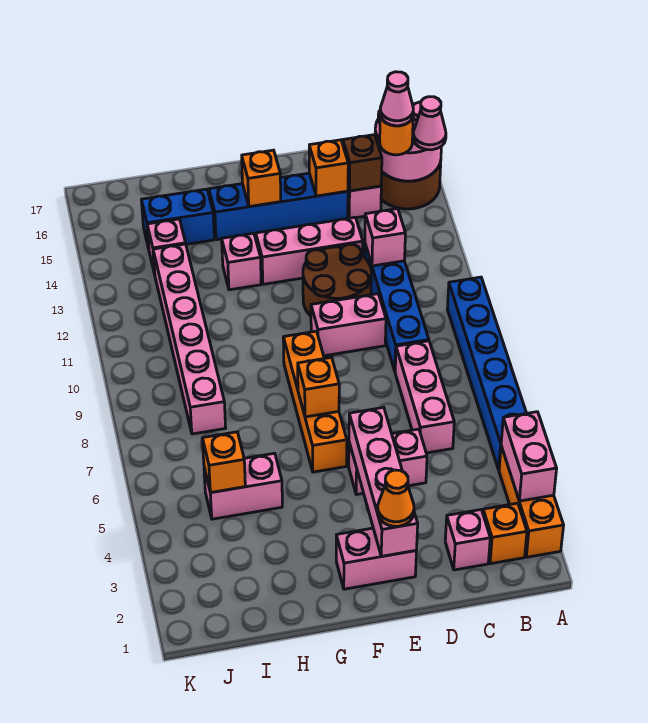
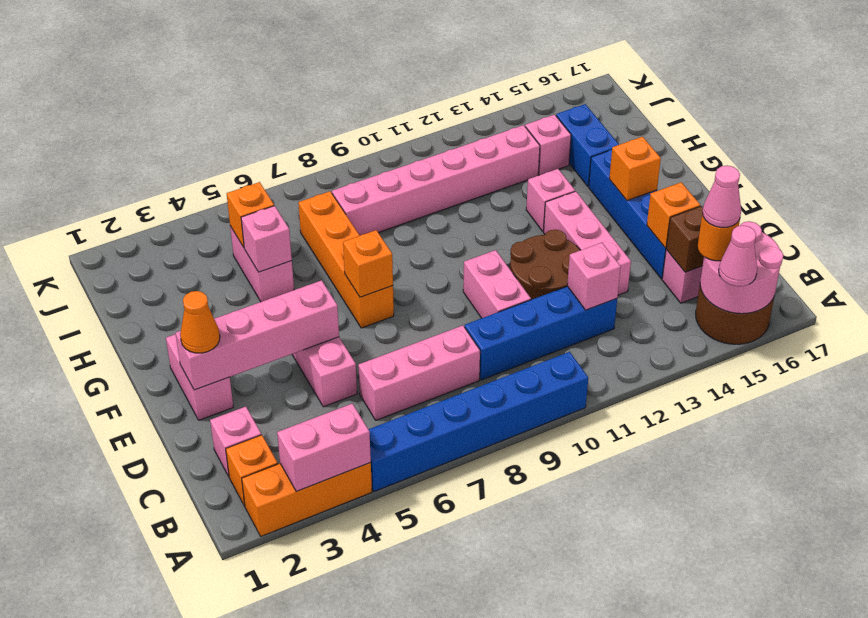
orange brick F6:F9 level 1 -> orange brick F7:I7 level 1
none -> pink brick H5 level 2

